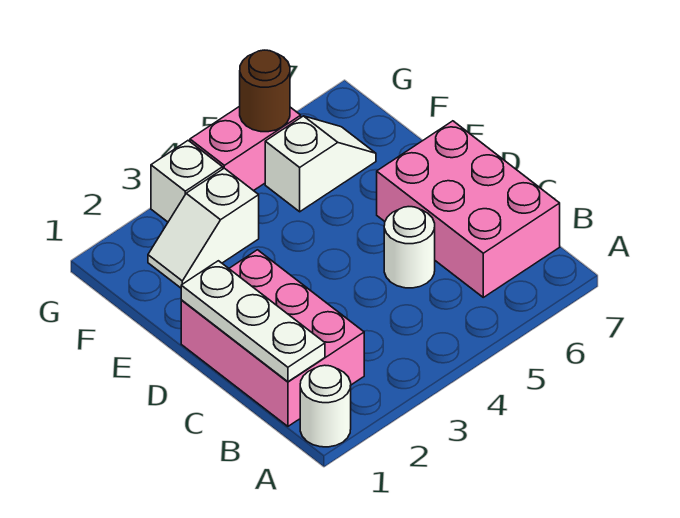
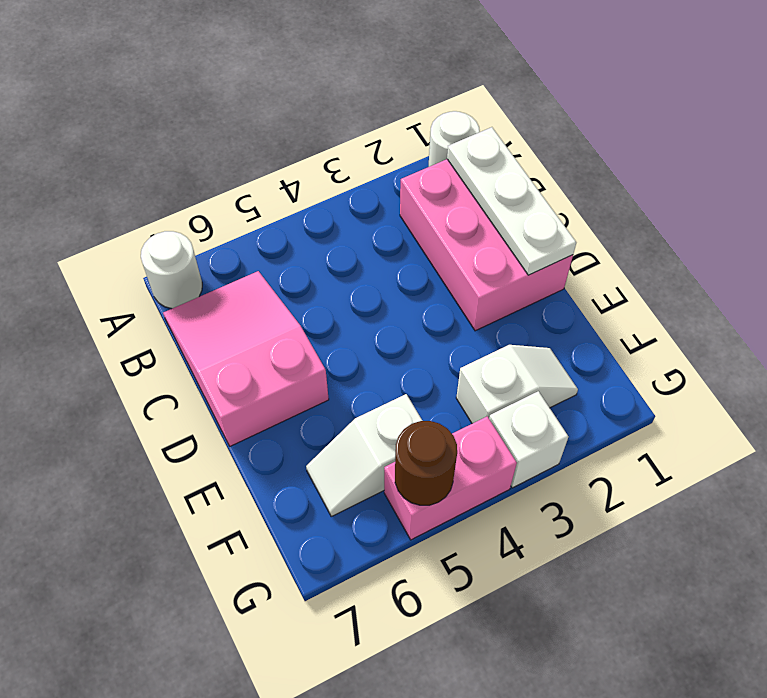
pink brick B6:D7 level 1 -> pink slope B6:D7 level 1 top D
white round brick C5 level 1 -> white round brick A7 level 1

